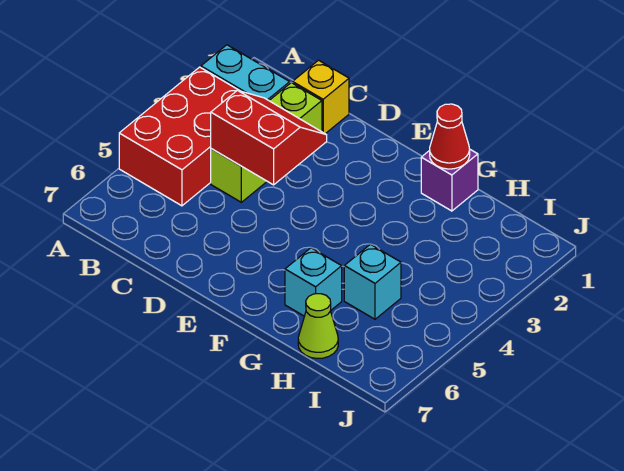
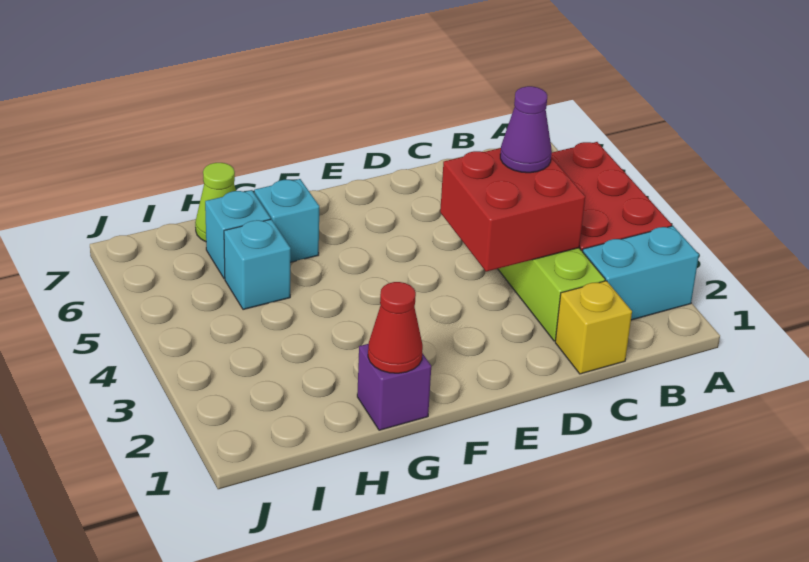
red slope C3:D4 level 2 top 4 -> red brick C3:D4 level 2
none -> purple cone C4 level 3
none -> cyan brick H6 level 1

